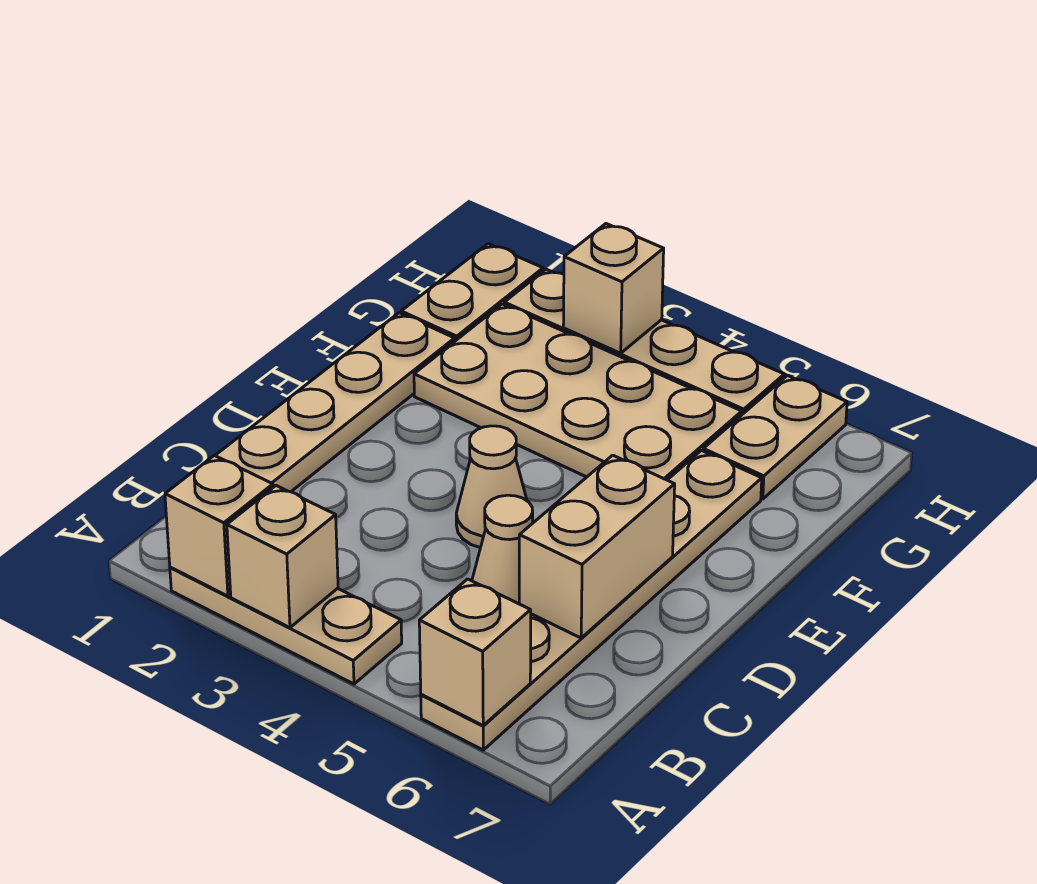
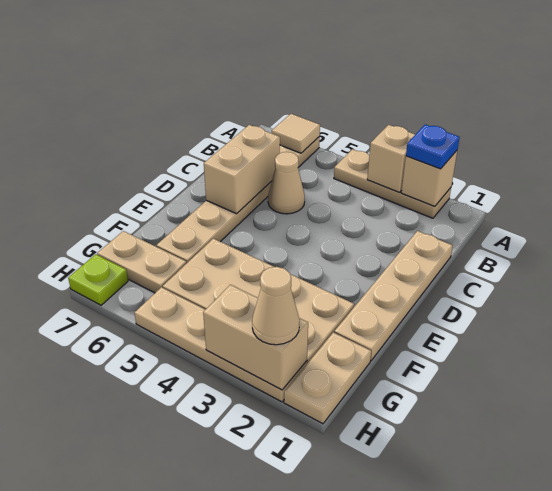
none -> blue plate A2 level 3
tan brick A6 level 2 -> tan tile A6 level 2
tan cone D4 level 1 -> tan cone H2 level 3
tan plate G6:H6 level 1 -> tan plate G6:G7 level 1
tan brick H3 level 2 -> tan brick H2:H3 level 2
none -> lime plate H7 level 1

